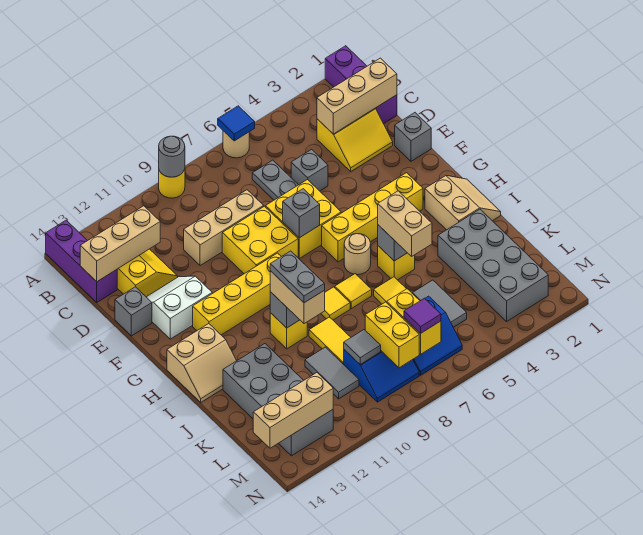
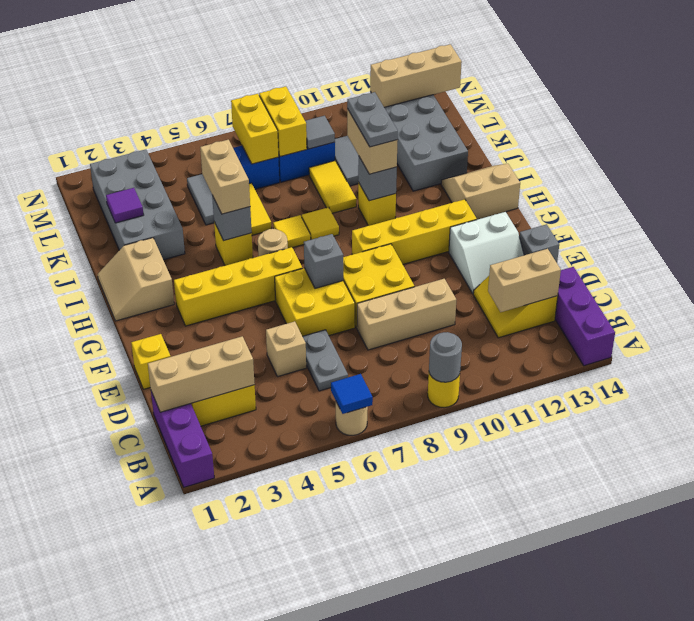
tan brick C12:C14 level 2 -> tan brick C12:C13 level 2
grey brick D5 level 1 -> tan brick D5 level 1
grey brick E1 level 1 -> yellow brick E1 level 1
purple tile M7 level 3 -> purple tile K2 level 2

